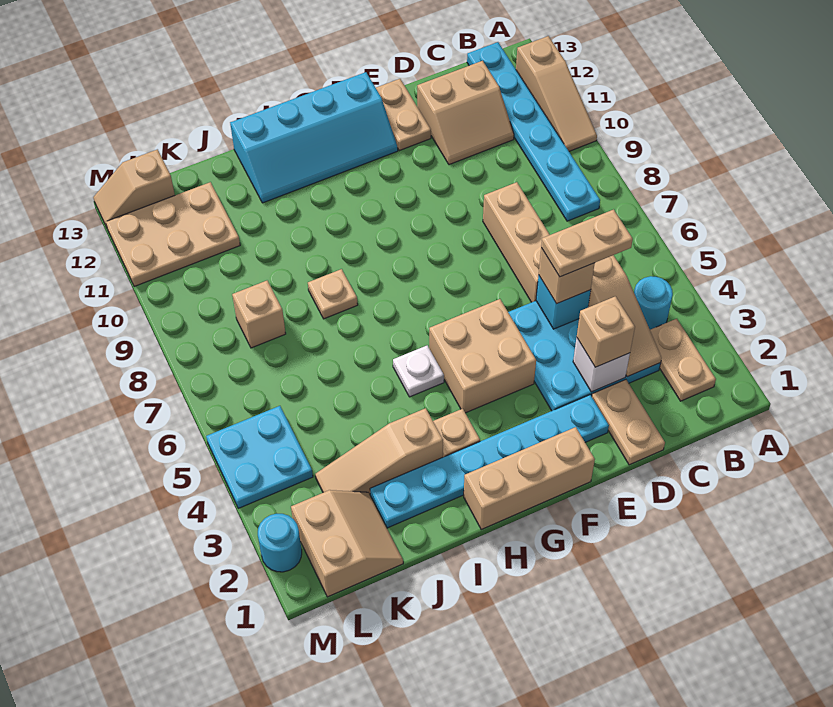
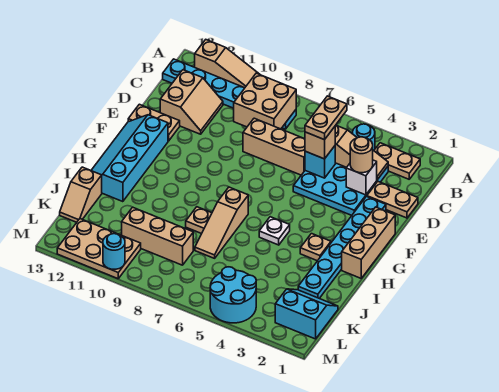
tan brick D3 level 3 -> tan round brick D3 level 3
tan brick F4:G5 level 1 -> tan brick B8:C9 level 2
cyan slope F12:I13 level 1 top 13 -> cyan slope F12:I13 level 1 top 12
tan slope I3:K3 level 1 top I -> tan slope H7:J7 level 1 top H
tan slope K1:L2 level 1 top L -> cyan slope K1:L2 level 1 top L
tan brick K8 level 1 -> tan brick K8:K10 level 1
tan plate K11:M12 level 1 -> tan plate L10:M12 level 1
cyan plate L4:M5 level 1 -> cyan round brick L4:M5 level 1
tan slope L13:M13 level 1 top L -> tan slope J13:K13 level 1 top J
cyan round brick M2 level 1 -> cyan round brick M10 level 2

